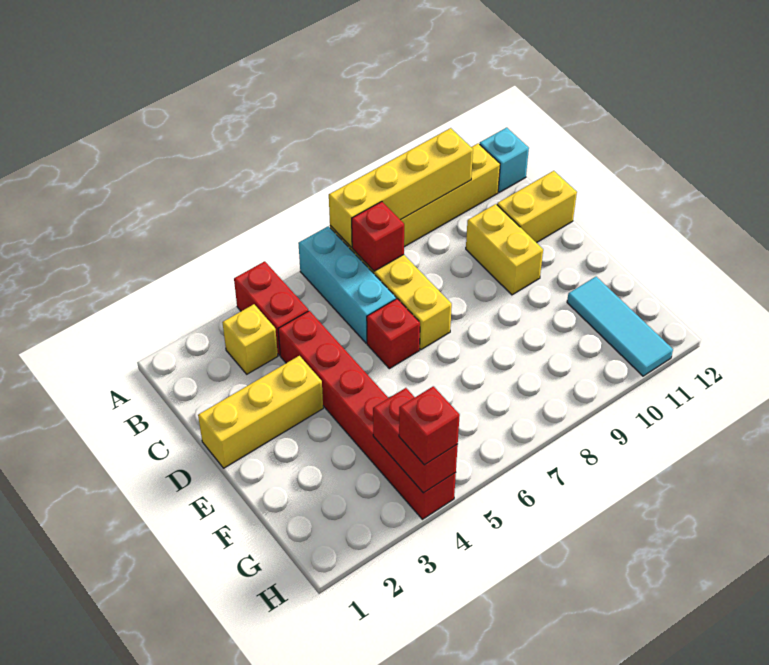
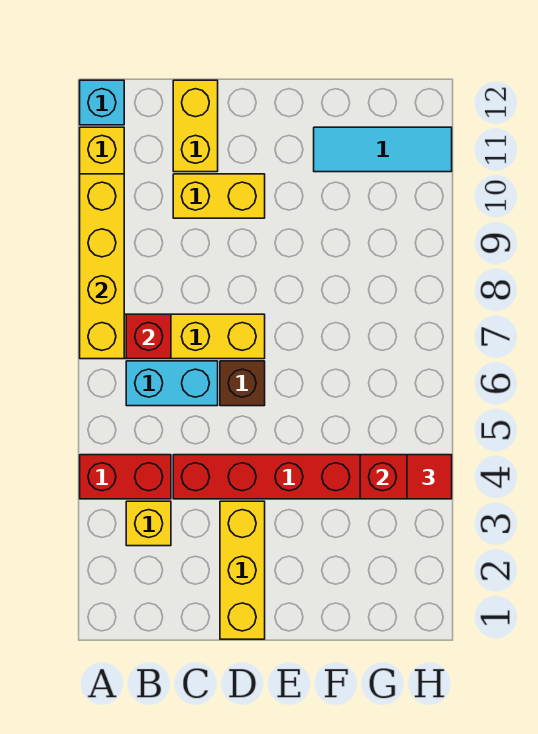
cyan brick A6:C6 level 1 -> cyan brick B6:C6 level 1
red brick D6 level 1 -> brown brick D6 level 1
red brick H4 level 3 -> red tile H4 level 3

